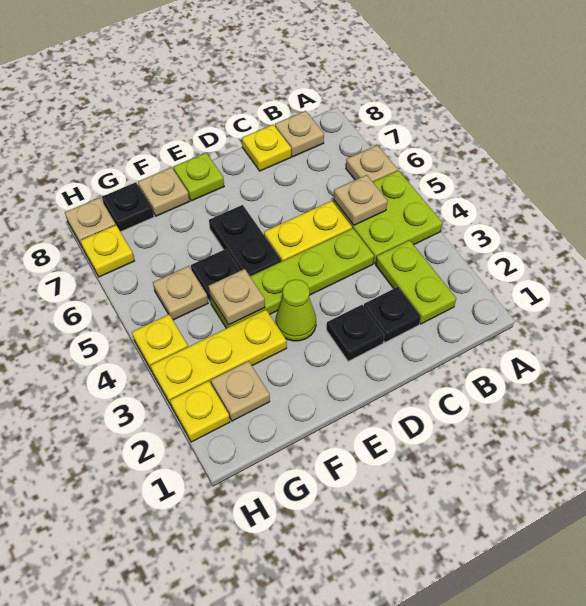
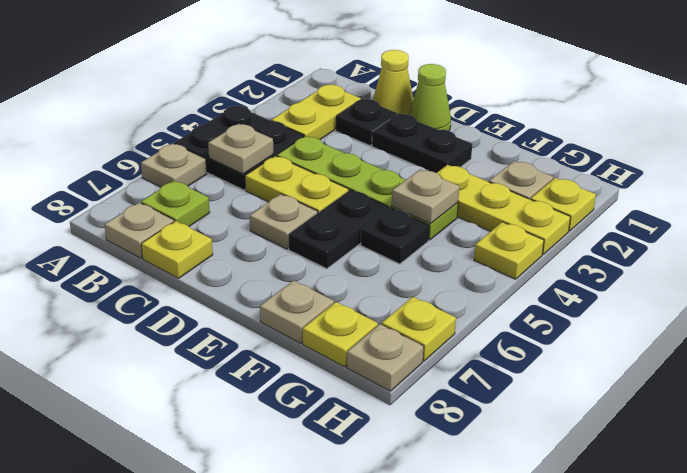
lime plate A4:B5 level 1 -> black plate A4:B5 level 1
lime plate B2:B3 level 1 -> yellow plate B2:B3 level 1
none -> yellow cone C1 level 1
black plate D2 level 1 -> black plate D2:E2 level 1
lime cone E3 level 1 -> lime cone D1 level 1
lime plate E8 level 1 -> lime plate B7 level 1
tan plate G5 level 1 -> tan plate D6 level 1
black plate G8 level 1 -> yellow plate G8 level 1

